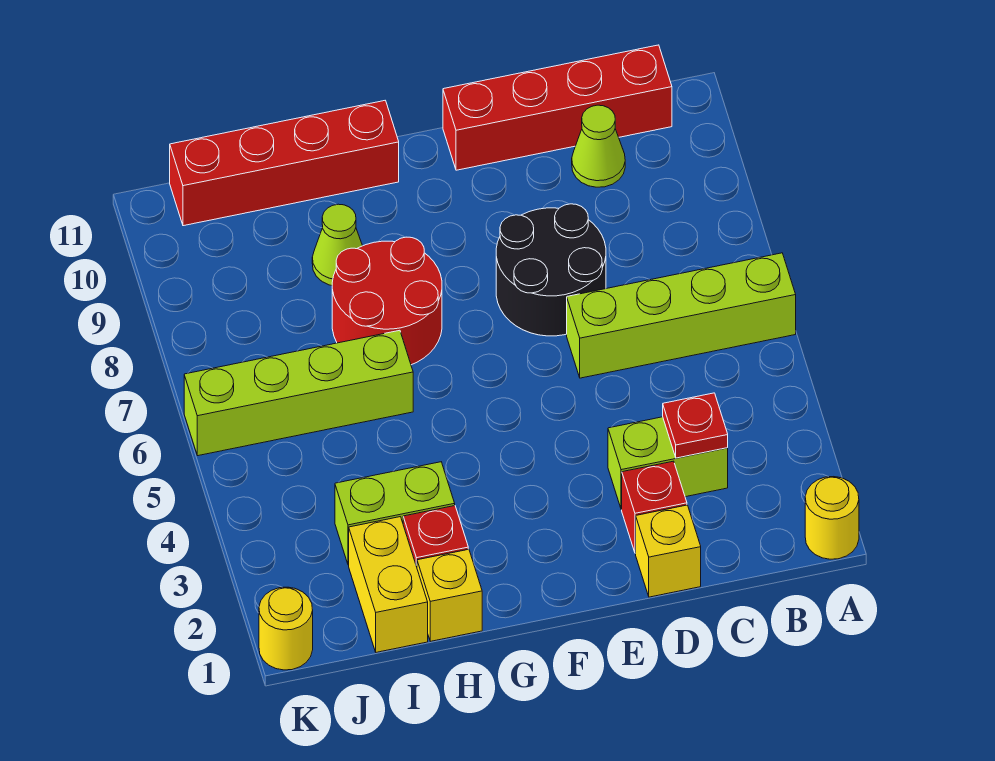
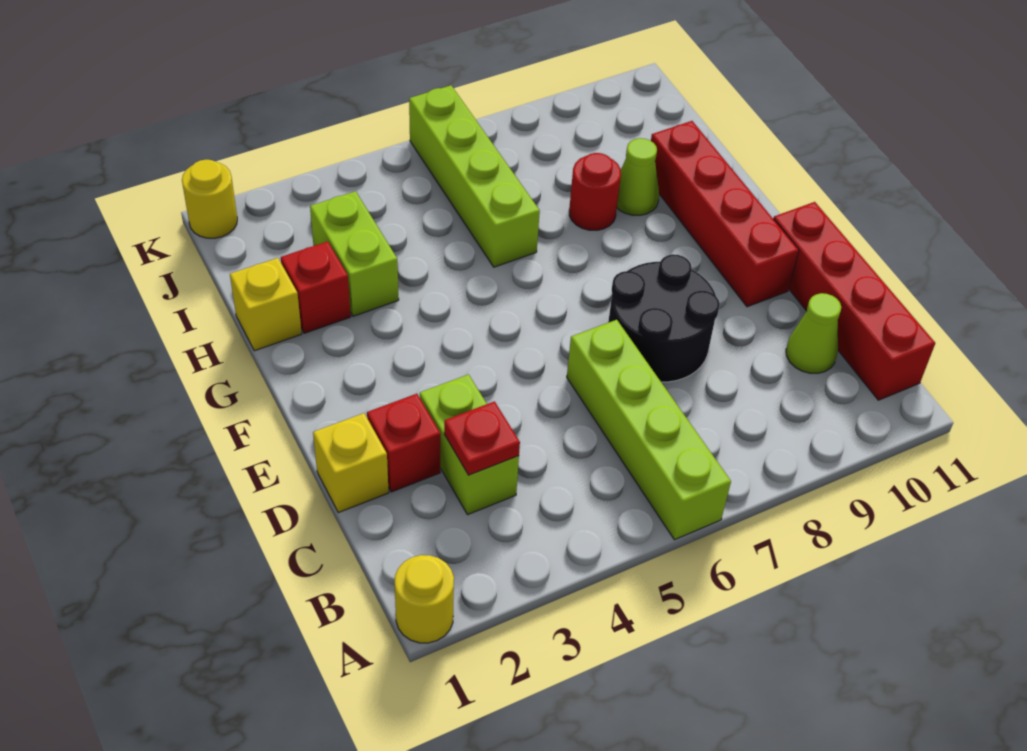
red round brick G7:H8 level 1 -> red round brick H8 level 1
red brick G11:J11 level 1 -> red brick E10:H10 level 1
yellow brick I1:I2 level 1 -> none

